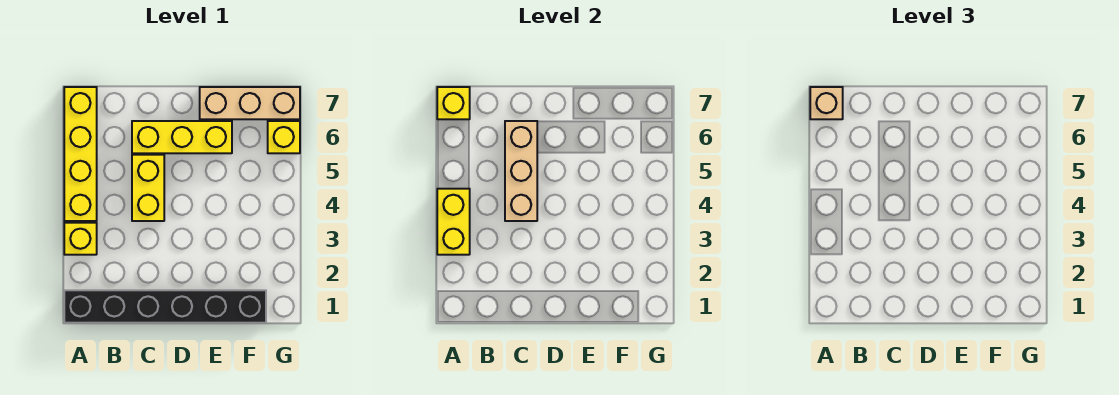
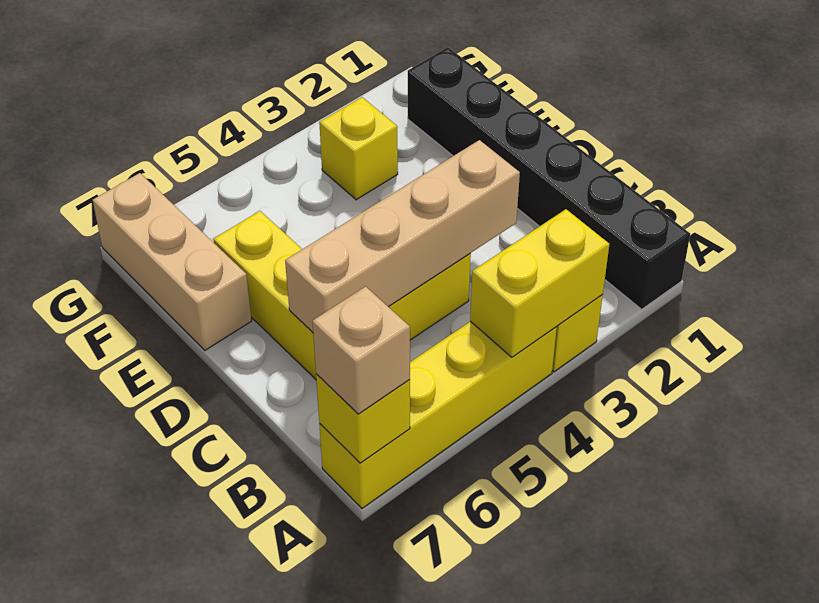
tan brick C4:C6 level 2 -> tan brick C3:C6 level 2
yellow brick G6 level 1 -> yellow brick F3 level 1

